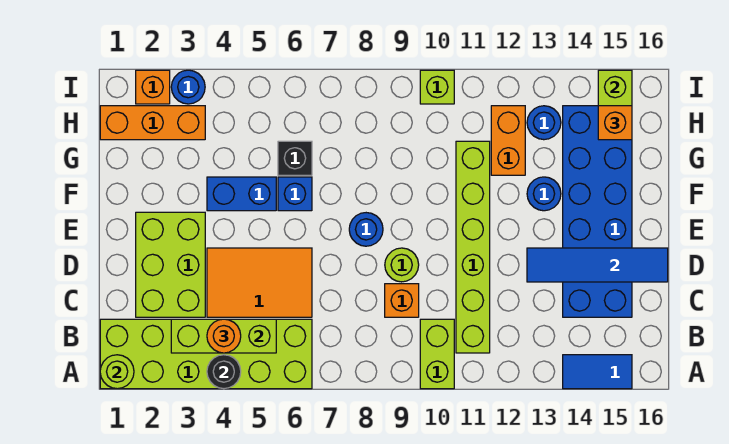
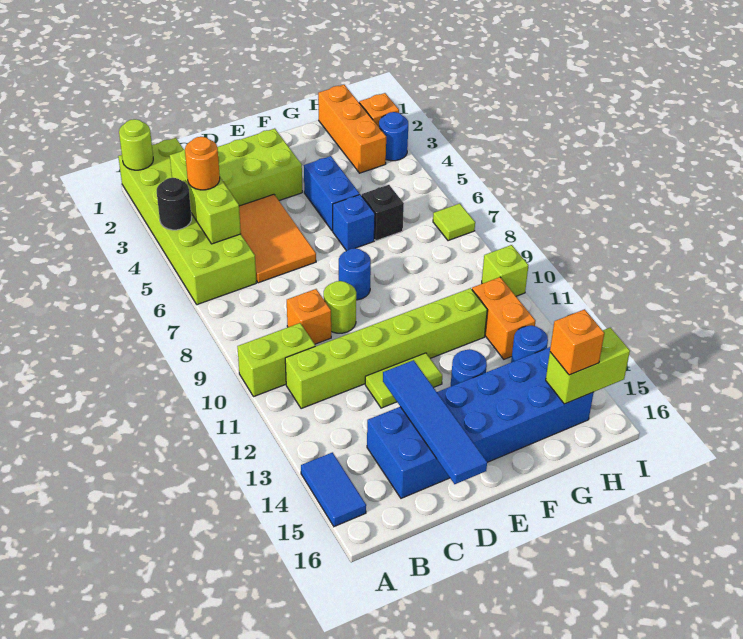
none -> lime tile D12:E12 level 1
orange brick G12:H12 level 1 -> orange brick H11:H12 level 1
none -> lime tile I7 level 1

